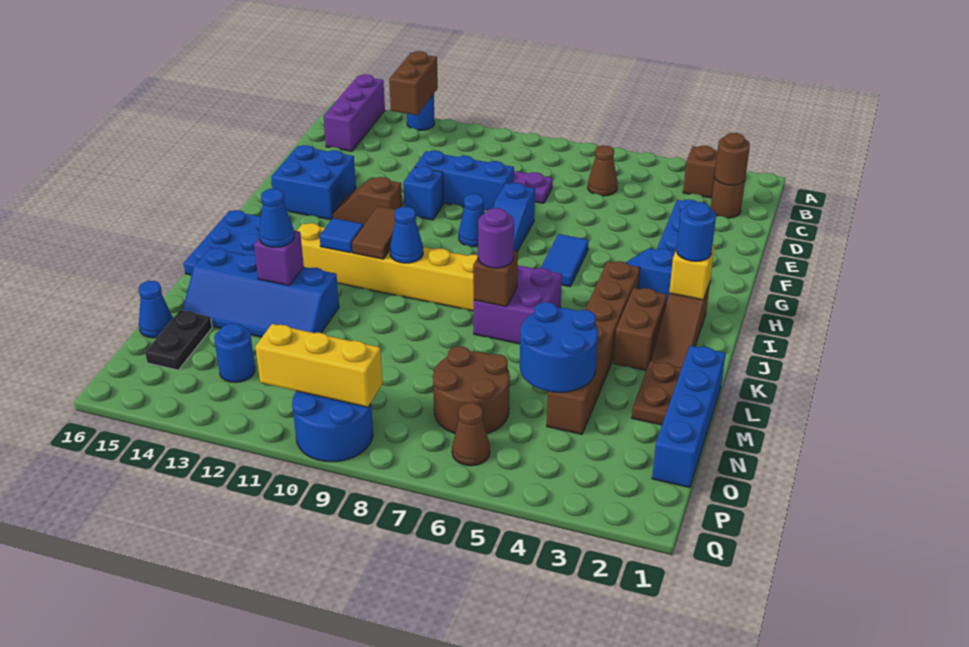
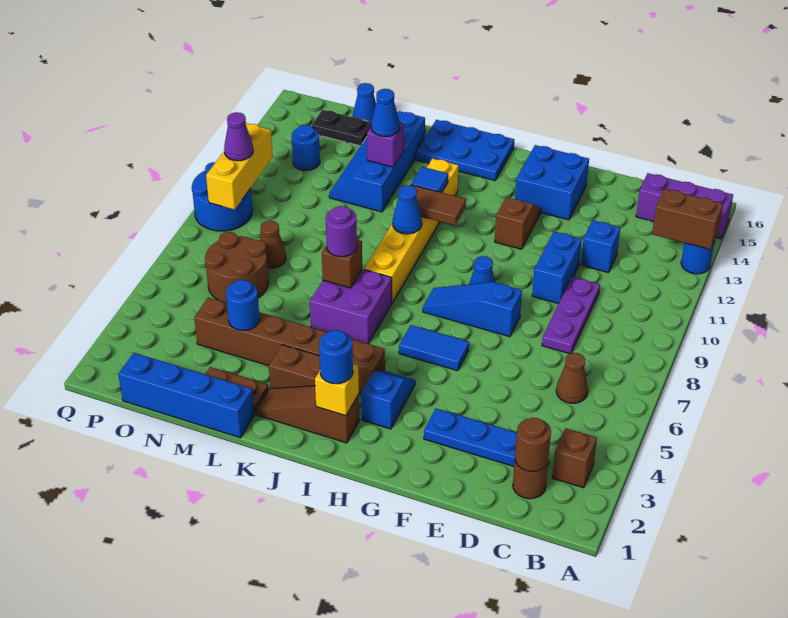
blue brick E9:E11 level 1 -> blue brick E10:E11 level 1
blue brick F11 level 1 -> blue brick D12 level 1
blue round brick M4:N5 level 2 -> blue round brick M4 level 2
brown cone P6 level 1 -> brown cone N8 level 1
none -> purple cone P10 level 3

